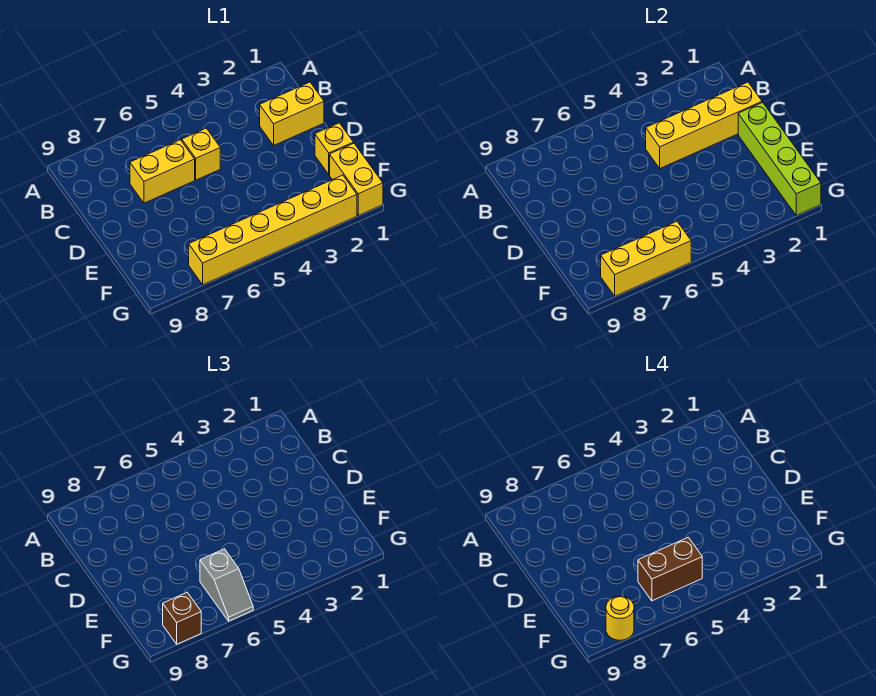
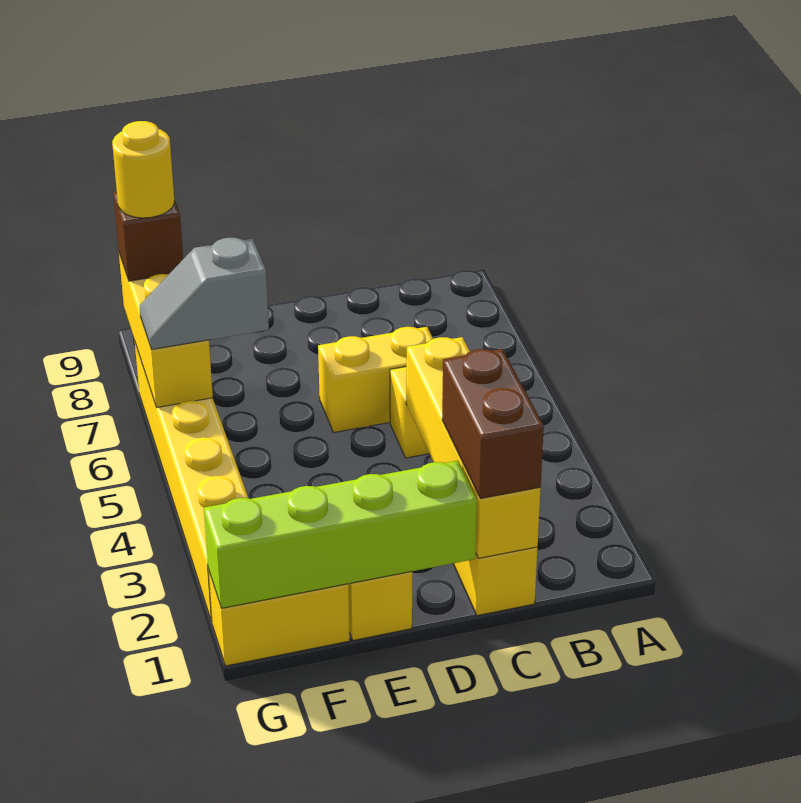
yellow brick C6:C7 level 1 -> yellow brick C6:D6 level 1
brown brick F5:F6 level 4 -> brown brick C1:C2 level 3

